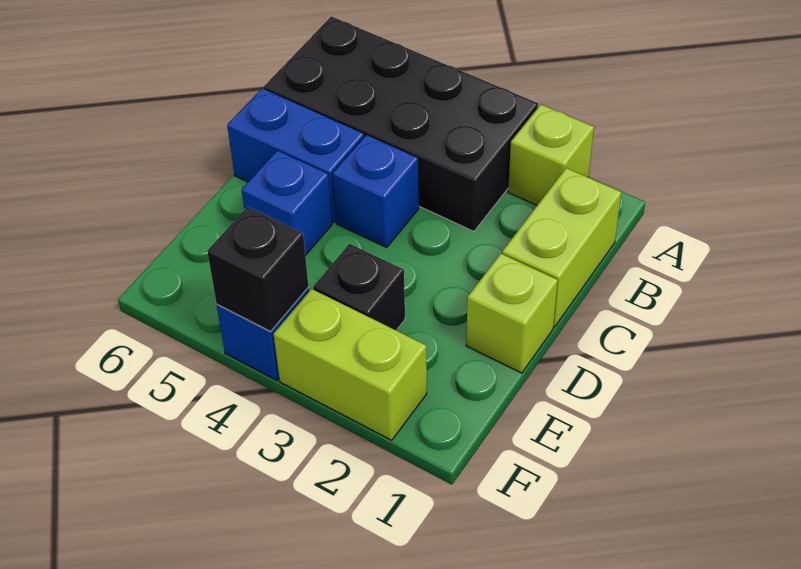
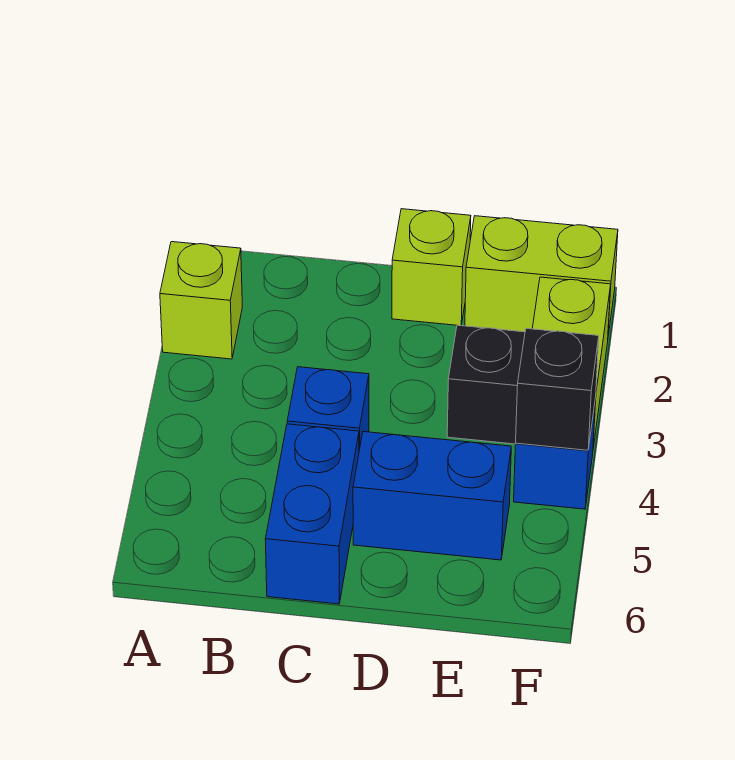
black brick A3:B6 level 1 -> none
lime brick B1:C1 level 1 -> lime brick E1:F1 level 1
blue brick D5 level 1 -> blue brick D5:E5 level 1

